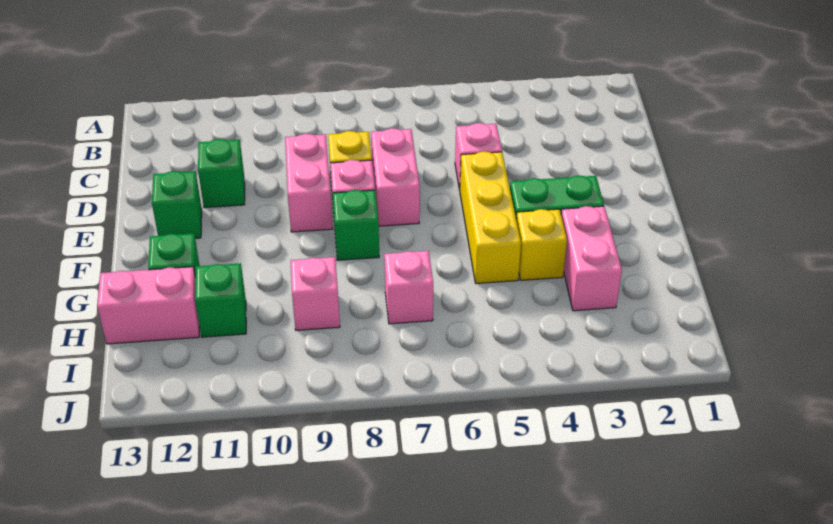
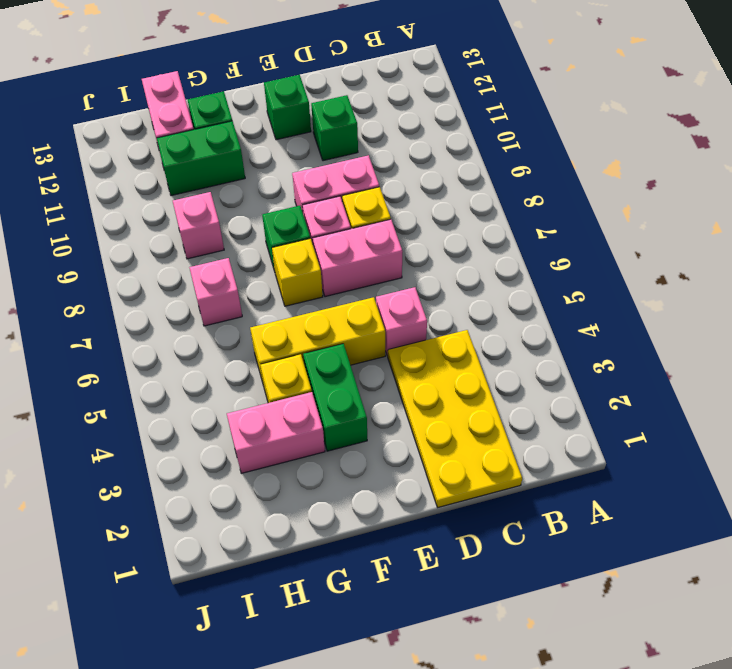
none -> yellow plate C1:D4 level 1
none -> yellow brick F7 level 1
green brick H11 level 1 -> green brick G11:H11 level 1

